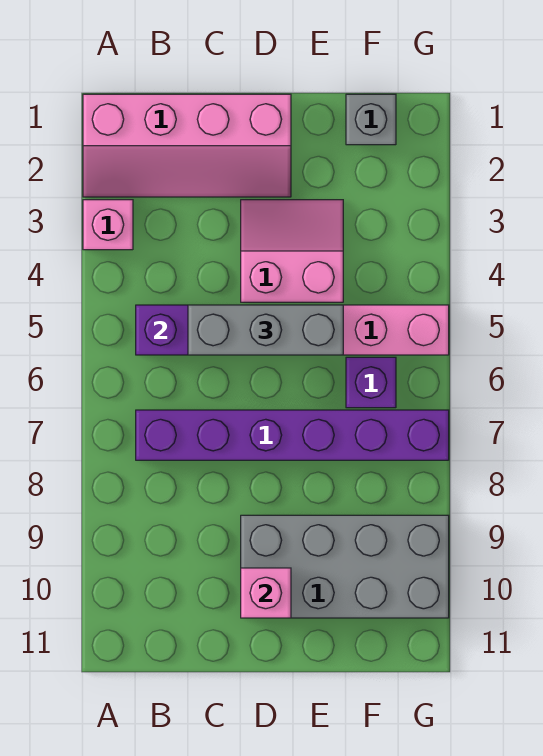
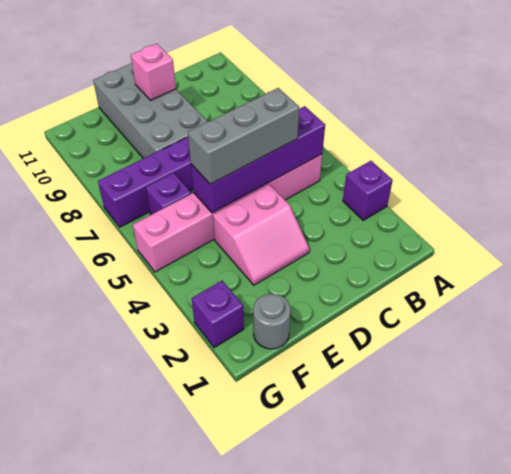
pink slope A1:D2 level 1 top 1 -> none
pink brick A3 level 1 -> purple brick A3 level 1
grey brick D9:G10 level 1 -> grey brick D8:E11 level 1
grey brick F1 level 1 -> grey round brick F1 level 1
none -> purple brick G2 level 1

